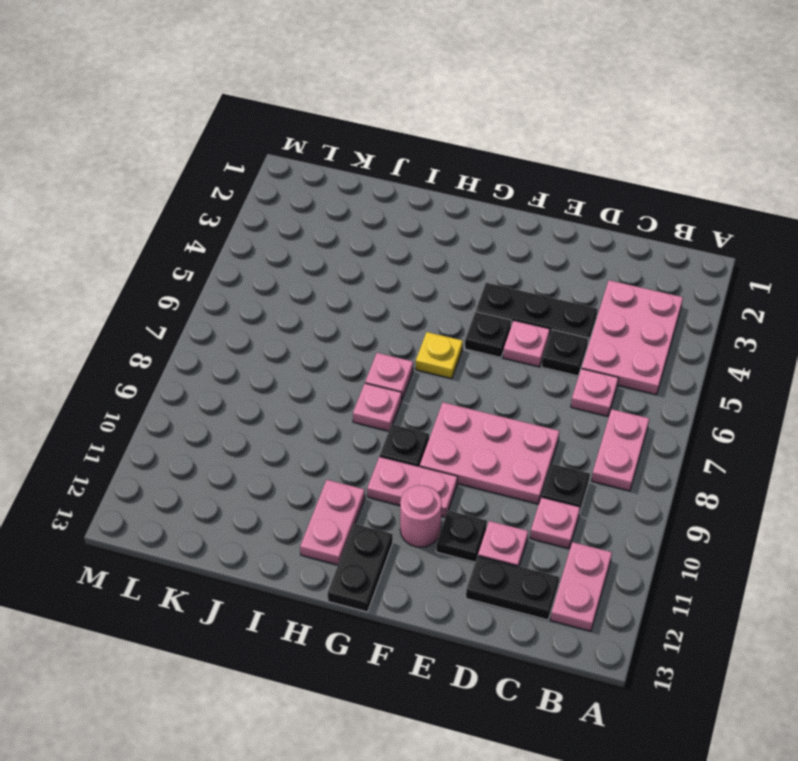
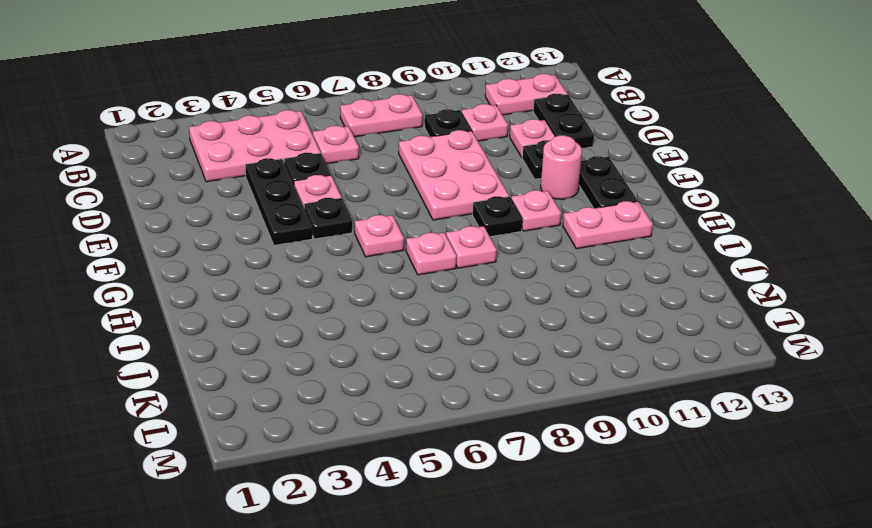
pink plate F10:G10 level 1 -> pink plate G10 level 1
yellow plate G6 level 1 -> pink plate G6 level 1
black plate G12:G13 level 1 -> black plate F12:G12 level 1

